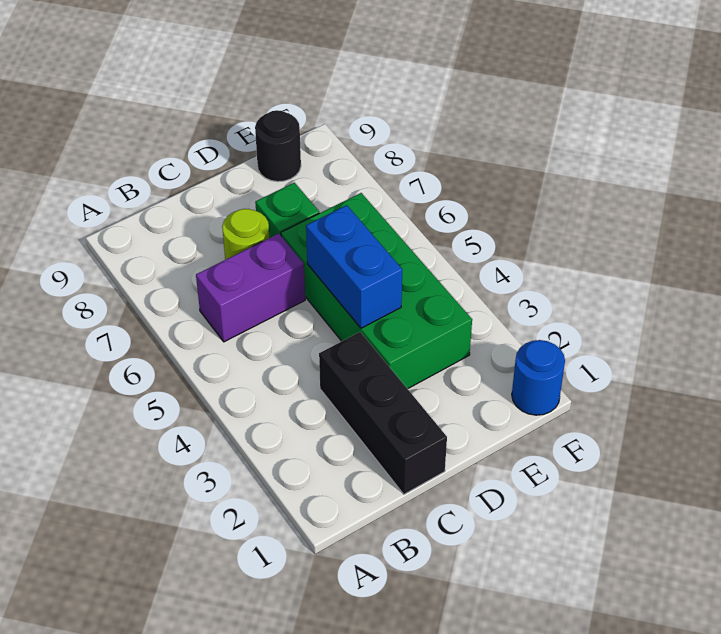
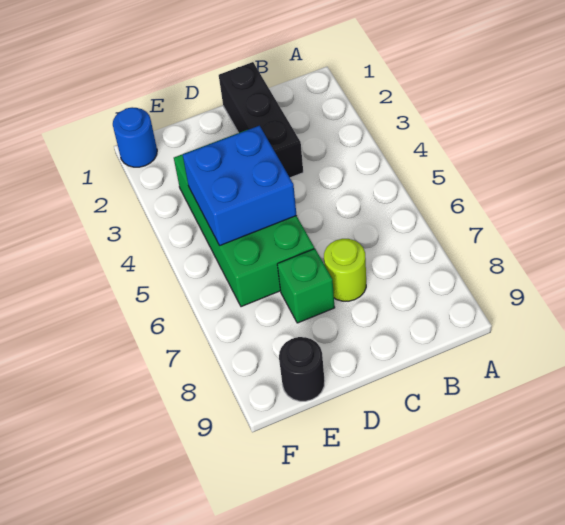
purple brick B6:C6 level 1 -> none
blue brick D4:D5 level 2 -> blue brick D4:E5 level 2

